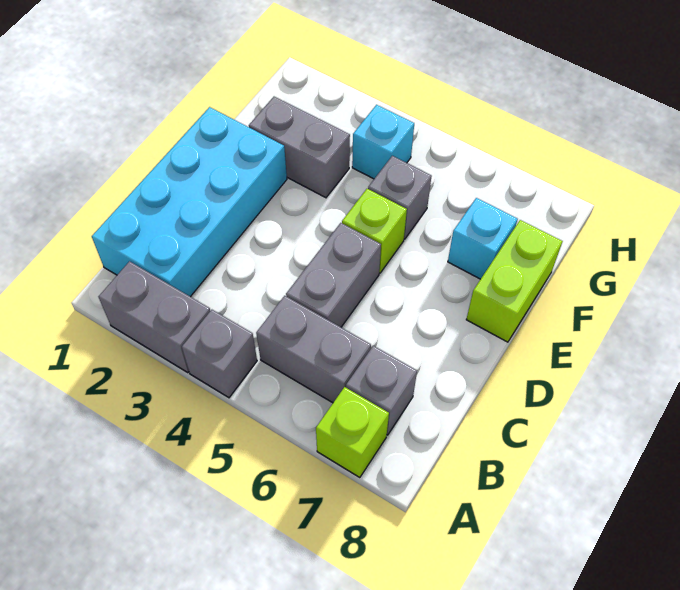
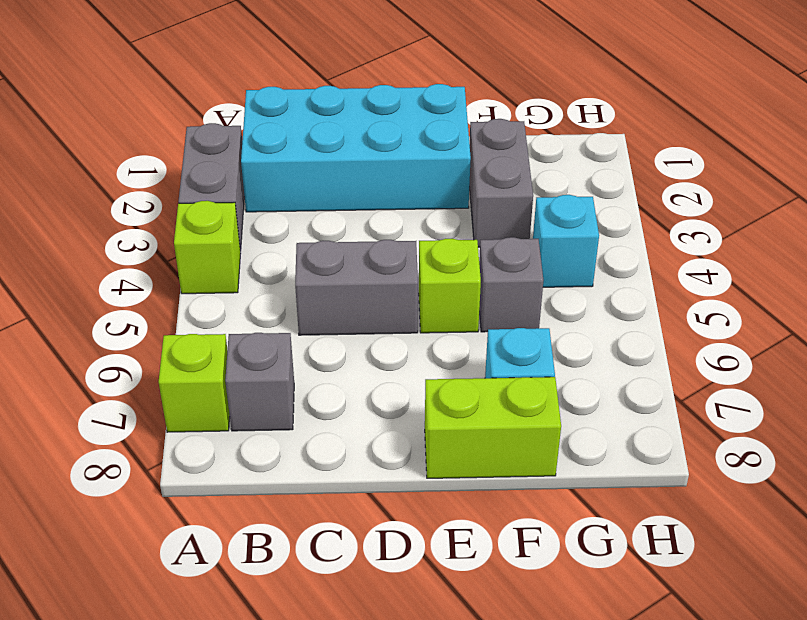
grey brick A4 level 1 -> lime brick A4 level 1
grey brick B5:B6 level 1 -> none

